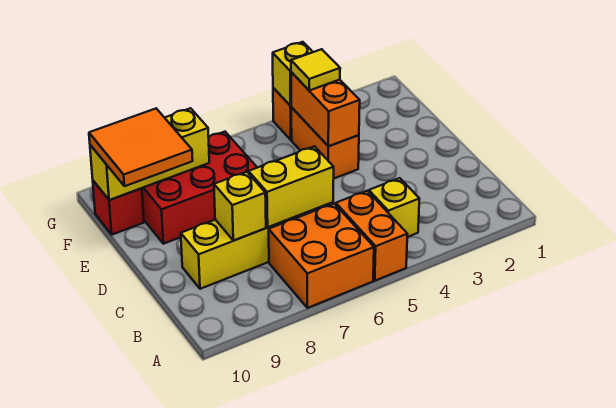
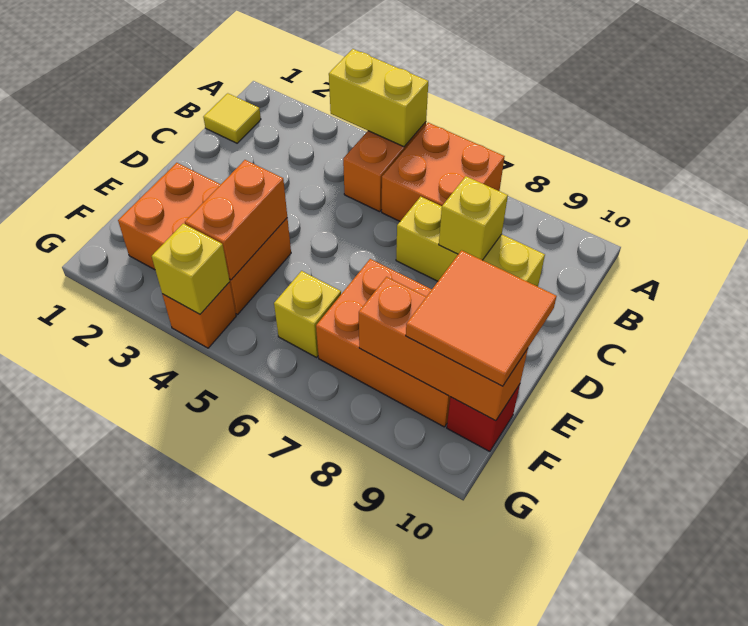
yellow brick B4 level 1 -> yellow brick F6 level 1
yellow brick C6:C7 level 2 -> yellow brick A4:A5 level 2
orange brick E4:F4 level 1 -> orange brick E2:F4 level 1
red brick E7:F9 level 1 -> orange brick E7:F9 level 1
yellow tile F4 level 3 -> yellow tile B1 level 1
yellow brick F8:F10 level 2 -> orange brick F8:F10 level 2

